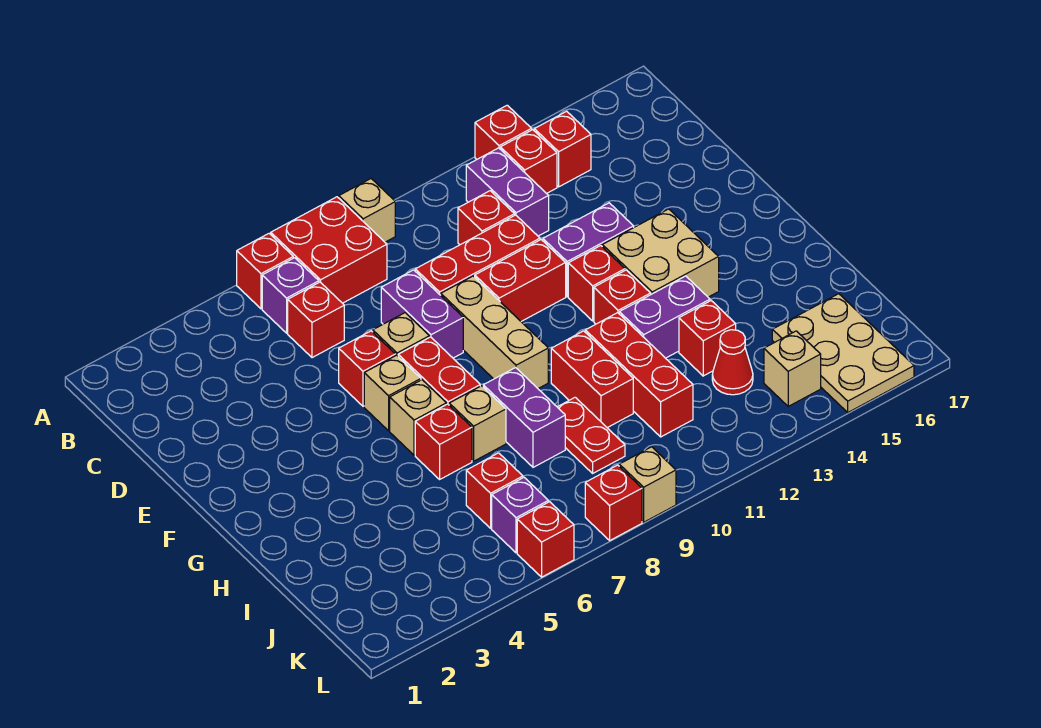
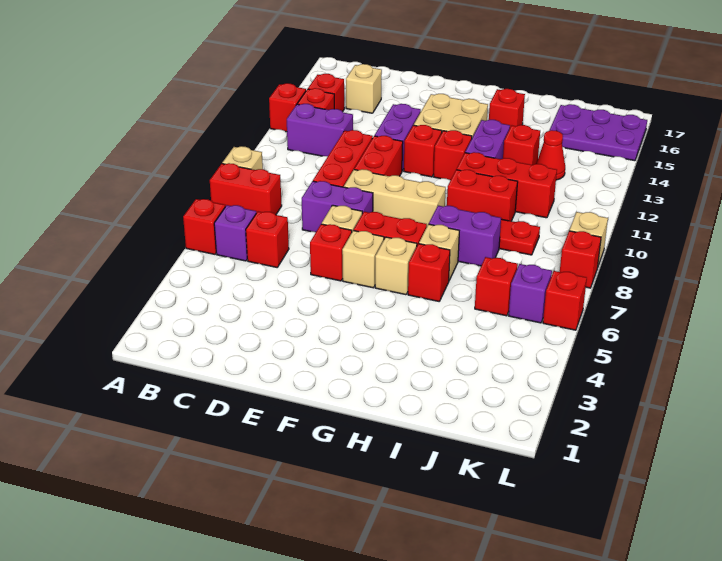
red brick A7:B8 level 1 -> red brick A8:B8 level 1
red brick C11 level 1 -> red brick H15 level 1
tan plate J15:L16 level 1 -> purple plate J15:L16 level 1
tan brick K14 level 1 -> tan brick C15 level 1

